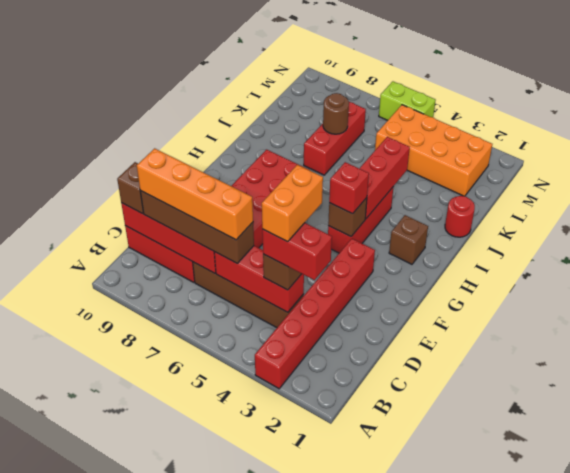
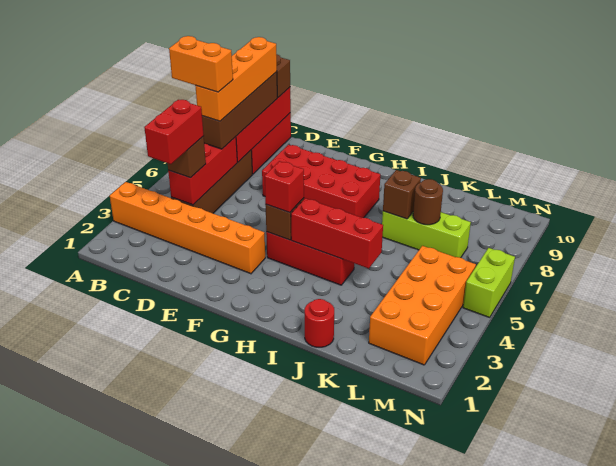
red brick A3:F3 level 1 -> orange brick A3:F3 level 1
orange brick C4:D4 level 5 -> orange brick B6:C6 level 5
brown brick H2 level 1 -> brown brick J7 level 2
red brick J7:L7 level 1 -> lime brick J7:L7 level 1

